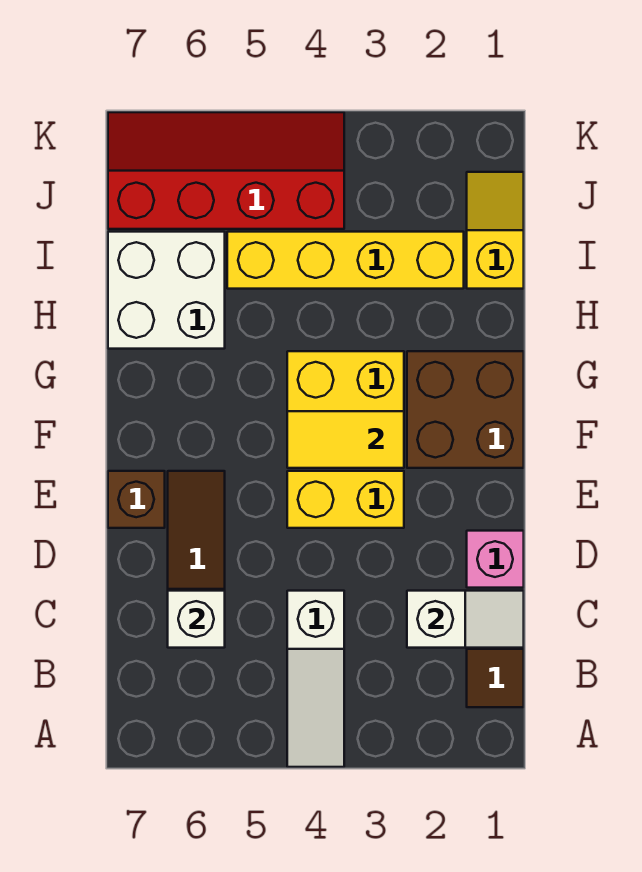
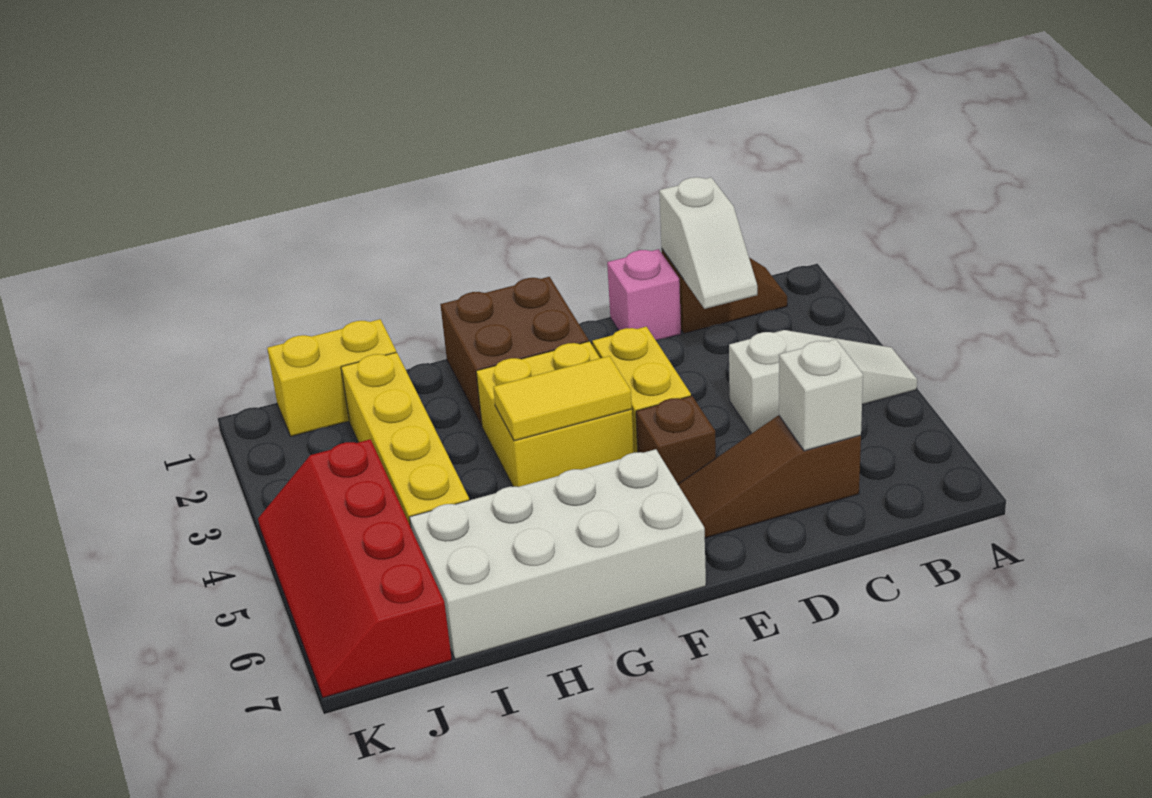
white slope C1:C2 level 2 top 2 -> white slope C1:C2 level 2 top 1
brown brick E7 level 1 -> brown brick E5 level 1
yellow tile F3:F4 level 2 -> yellow tile F4:G4 level 2
white brick H6:I7 level 1 -> white brick F6:I7 level 1
yellow slope I1:J1 level 1 top I -> yellow brick I1:J1 level 1

